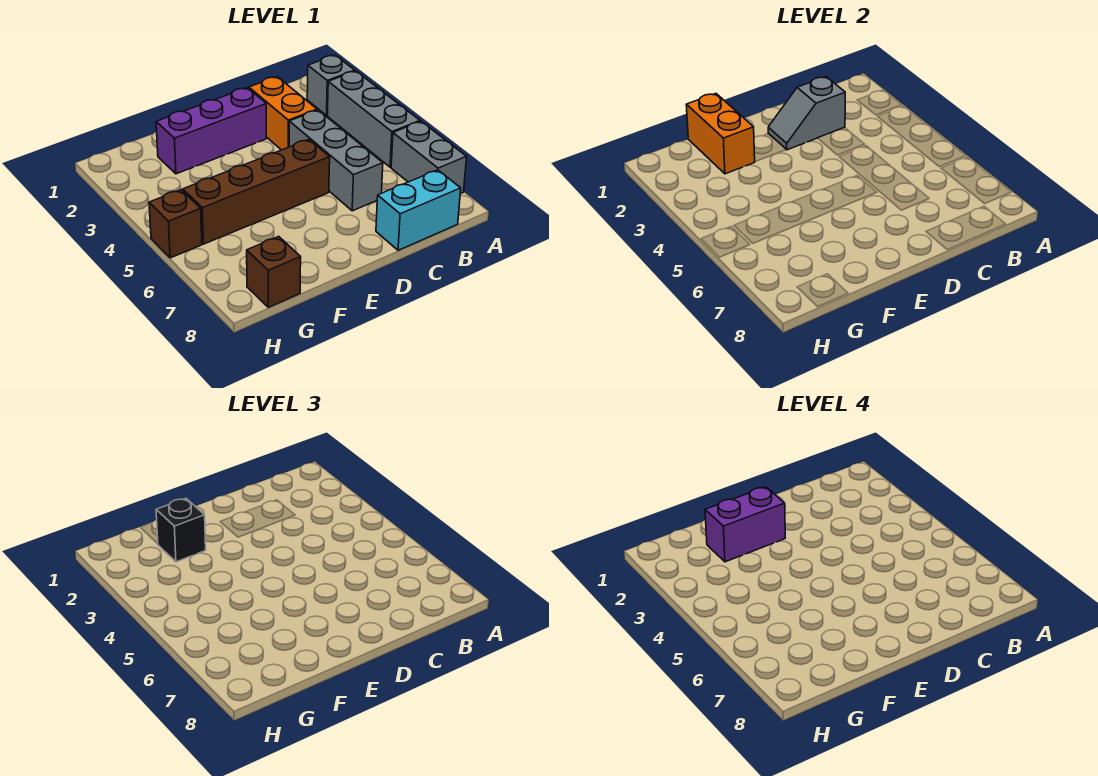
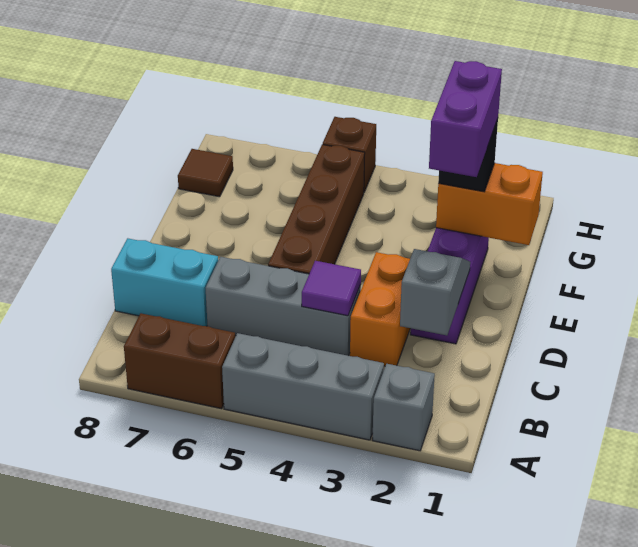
grey brick A6:A7 level 1 -> brown brick A6:A7 level 1
cyan brick B8:C8 level 1 -> cyan brick C7:C8 level 1
orange brick C2:C3 level 1 -> orange brick C3:D3 level 1
none -> purple tile C4 level 2
brown brick G8 level 1 -> brown tile G8 level 1

